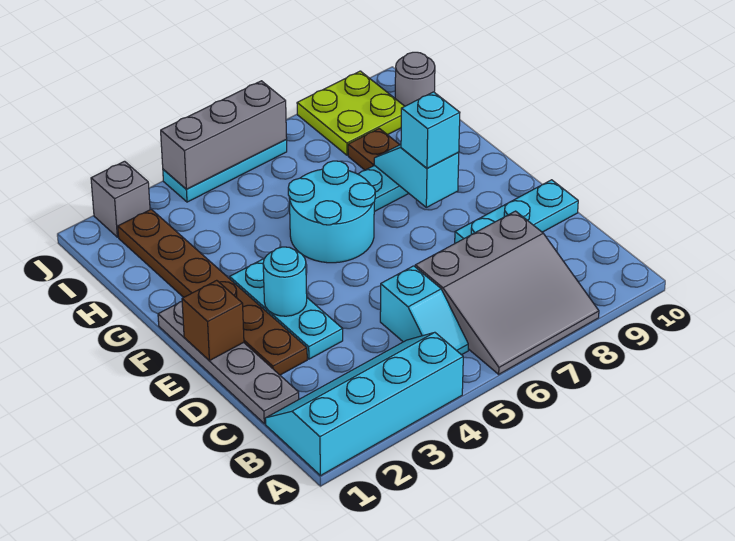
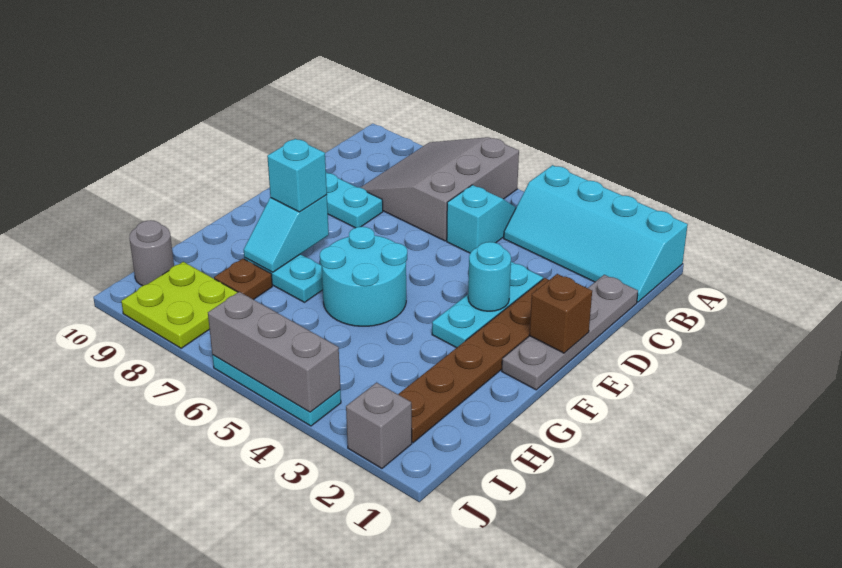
grey slope A6:C8 level 1 top C -> grey slope A6:C8 level 1 top 6

